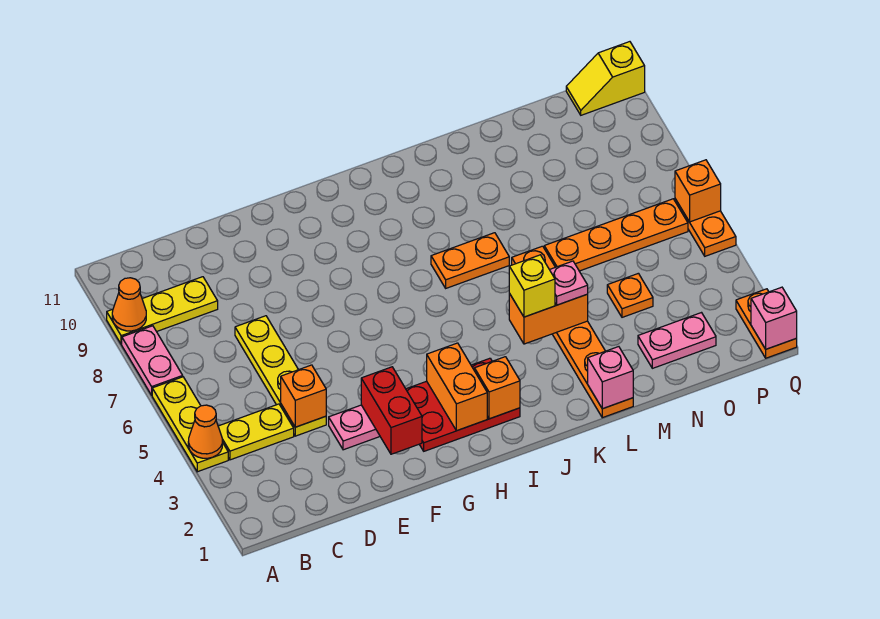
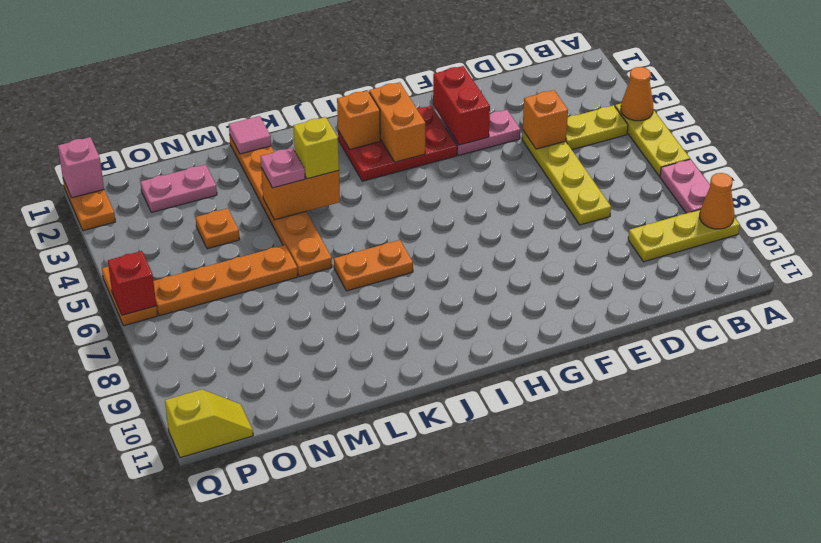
pink brick L1 level 2 -> pink tile L1 level 2
orange brick Q6 level 2 -> red brick Q6 level 2

